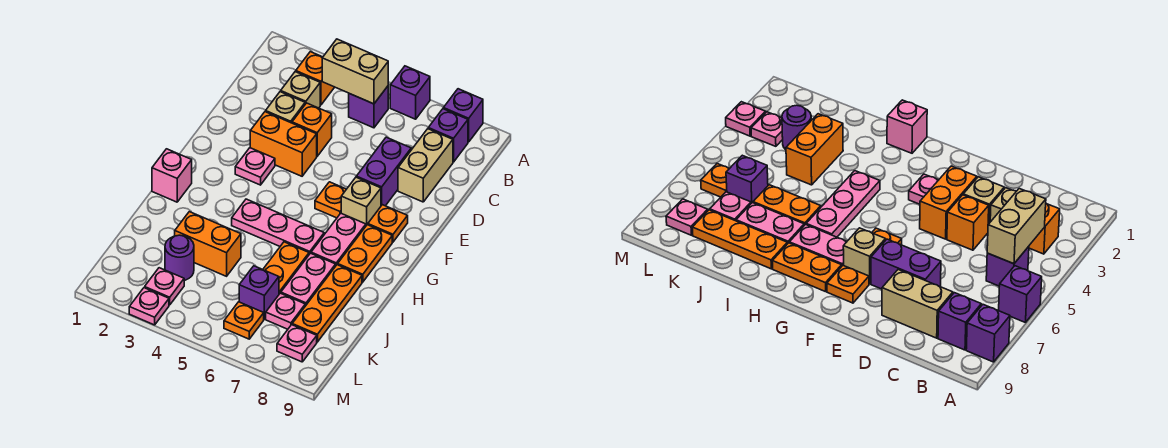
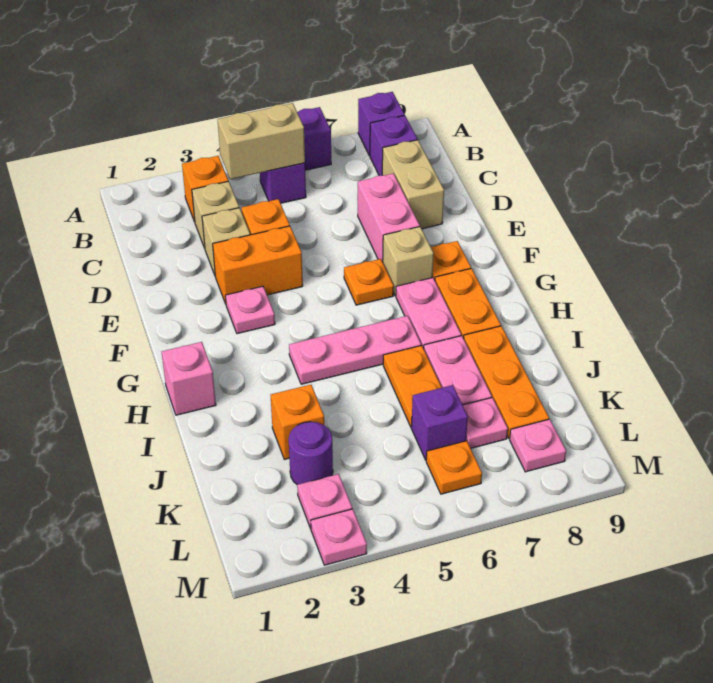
purple brick D7:E7 level 1 -> pink brick D7:E7 level 1
orange brick J3:J4 level 1 -> orange brick J3 level 1

